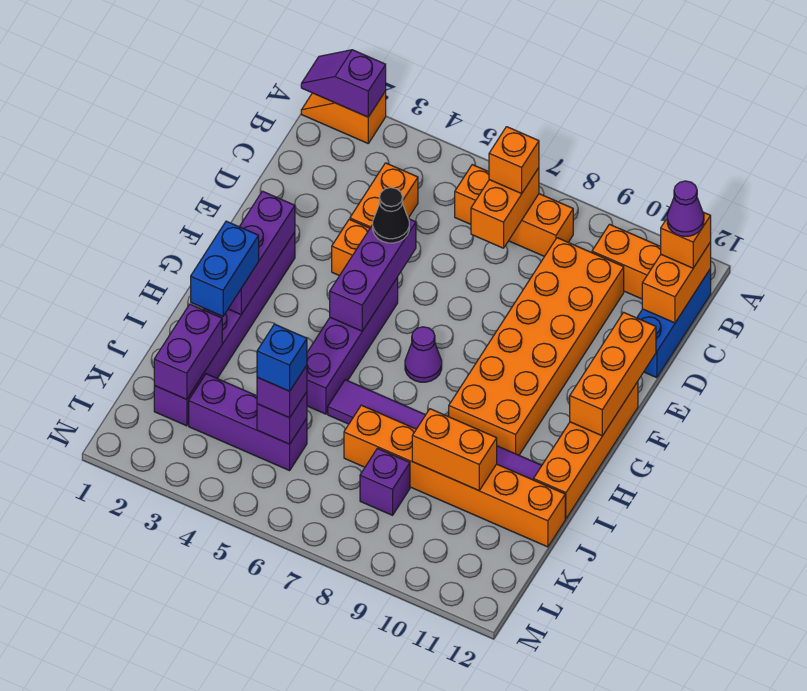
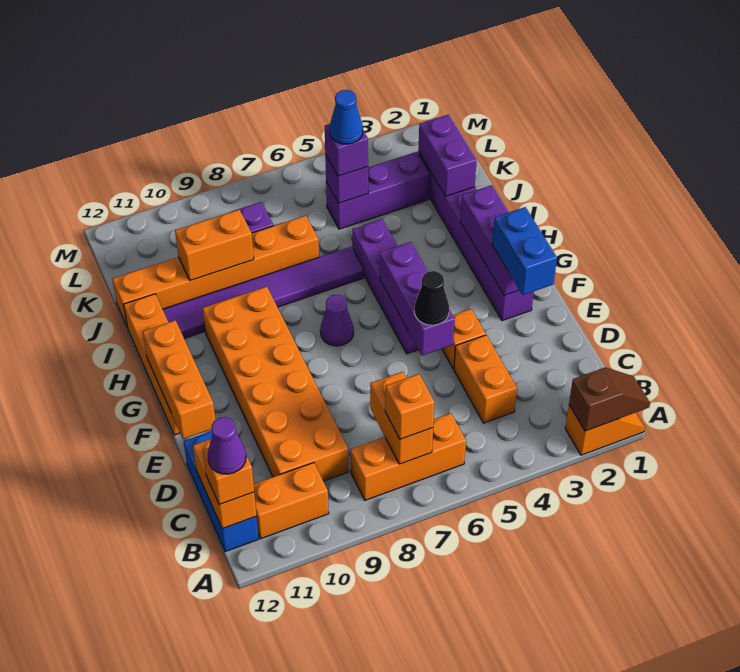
purple slope A1:A2 level 2 top 2 -> brown slope A1:A2 level 2 top 2
blue brick H2:I2 level 3 -> blue brick E2:F2 level 3
blue brick K5 level 4 -> blue cone K5 level 4

